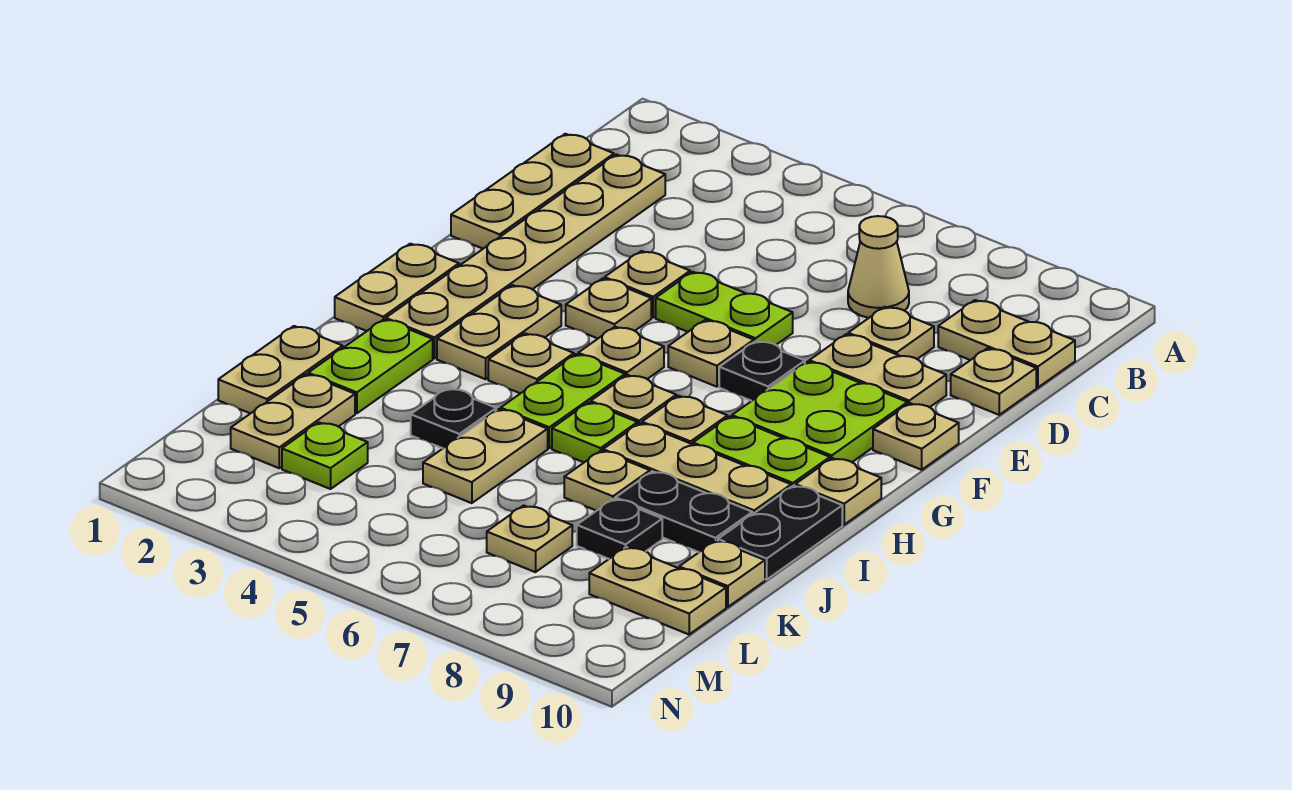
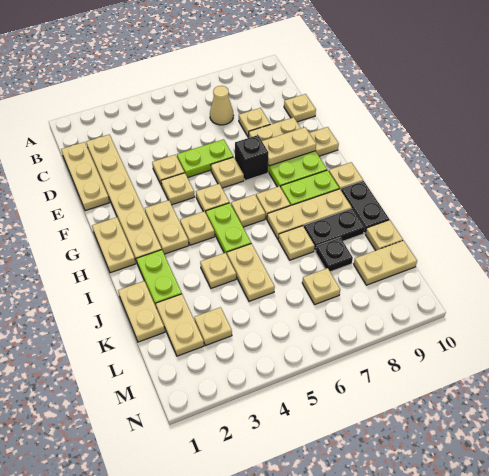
tan plate C9:C10 level 1 -> tan plate F8:F9 level 2
black plate F7 level 1 -> black brick F7 level 1
lime plate I6 level 1 -> none
black plate J4 level 1 -> tan plate J4 level 1
lime plate L3 level 1 -> tan plate L3 level 1

